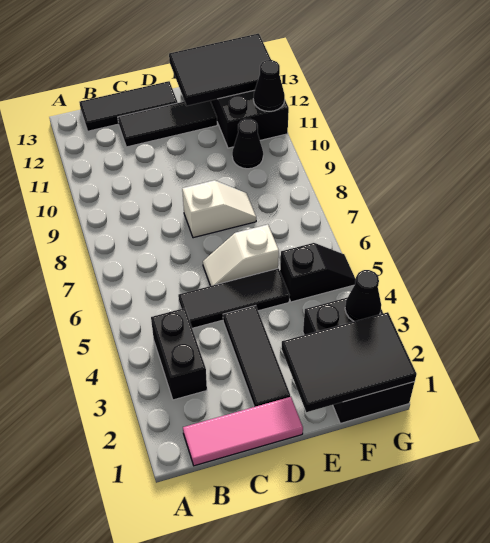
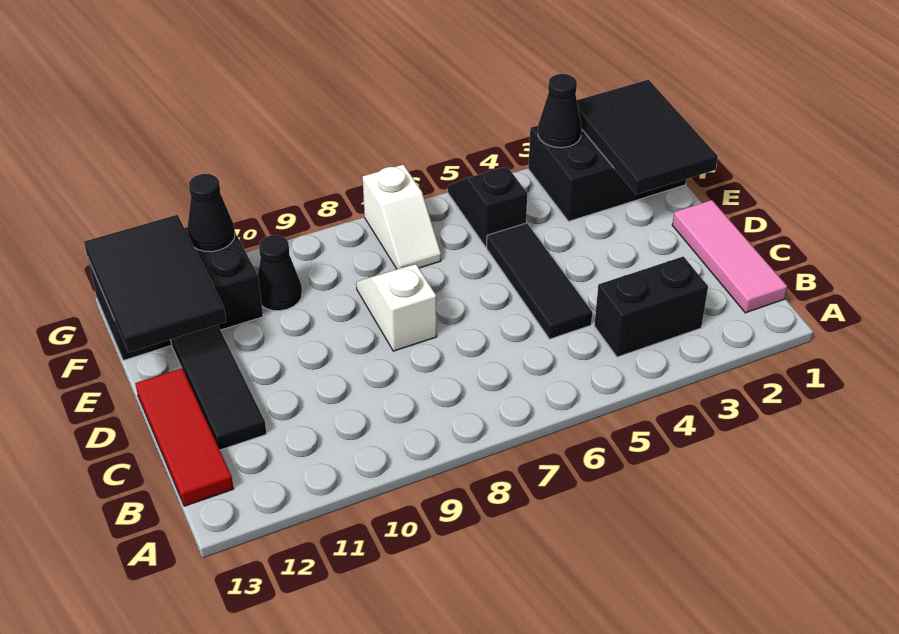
black tile B13:D13 level 1 -> red tile B13:D13 level 1
black tile D2:D4 level 1 -> none
white slope D6:E6 level 1 top E -> white slope F7:G7 level 1 top G

